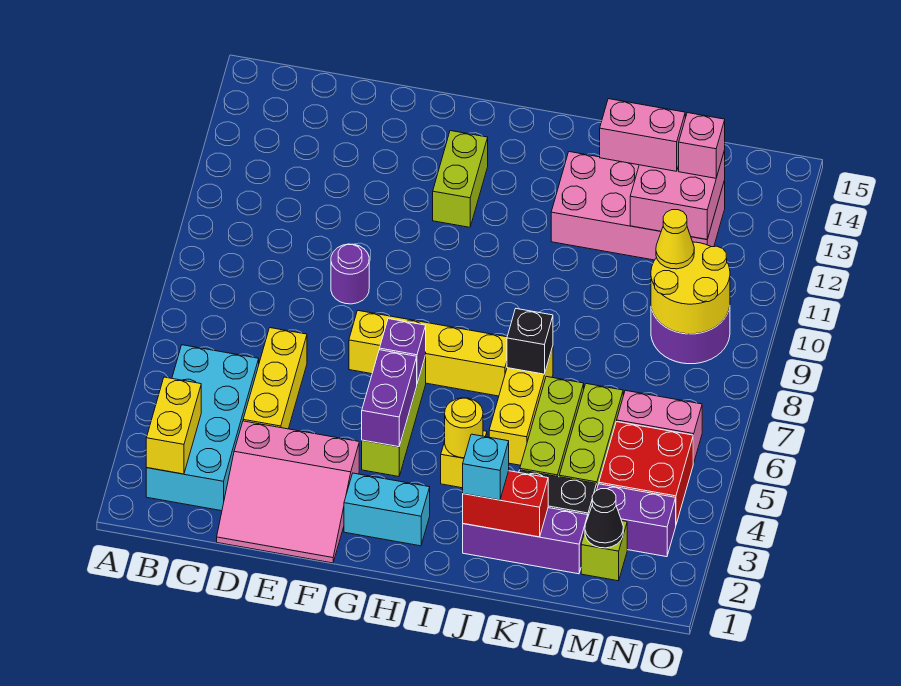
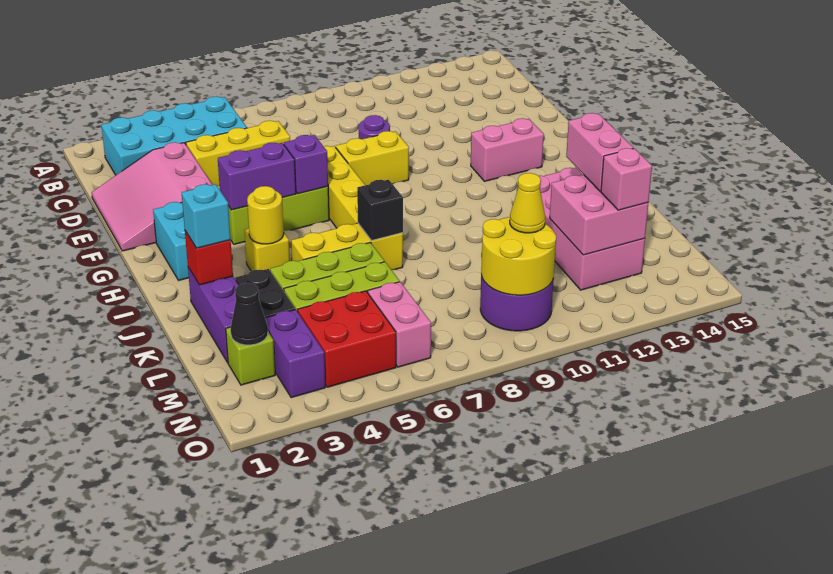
yellow brick B2:B3 level 2 -> yellow brick F8:F9 level 1
lime brick G12:G13 level 1 -> pink brick G12:G13 level 1
red brick J2:K2 level 2 -> red brick J2 level 2

